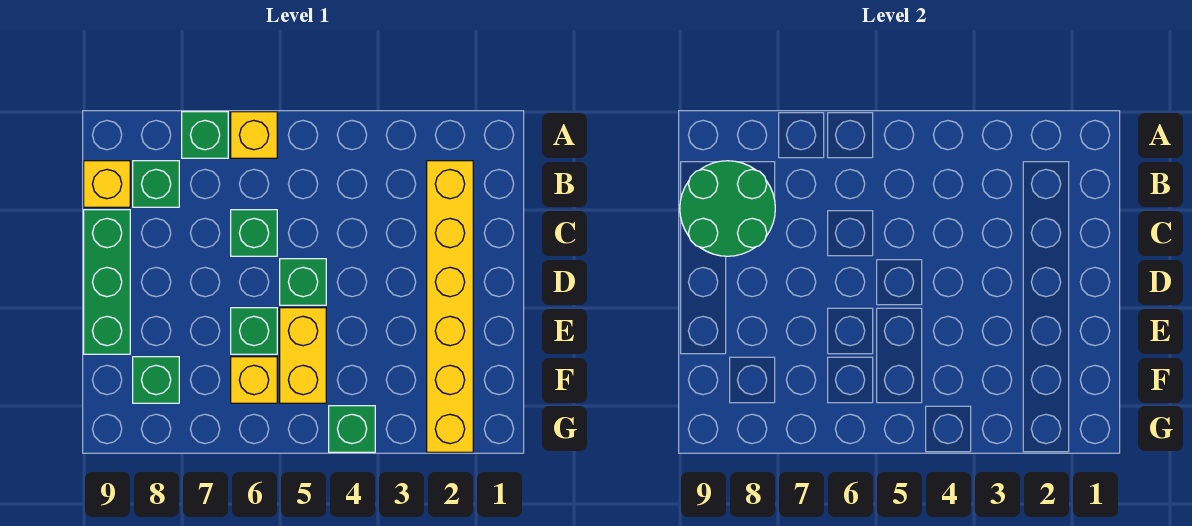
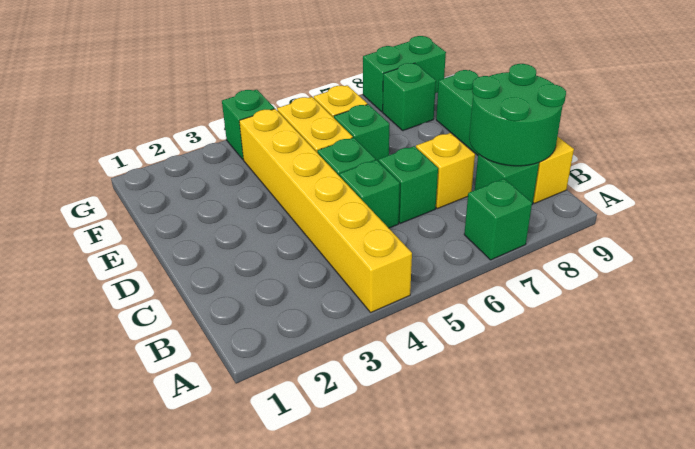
yellow brick A6 level 1 -> yellow brick C7 level 1
yellow brick B2:G2 level 1 -> yellow brick A4:F4 level 1
none -> green brick C5 level 1
none -> green brick G8:G9 level 1

